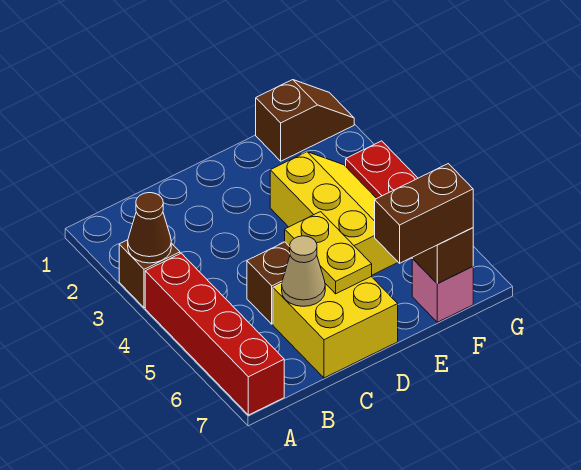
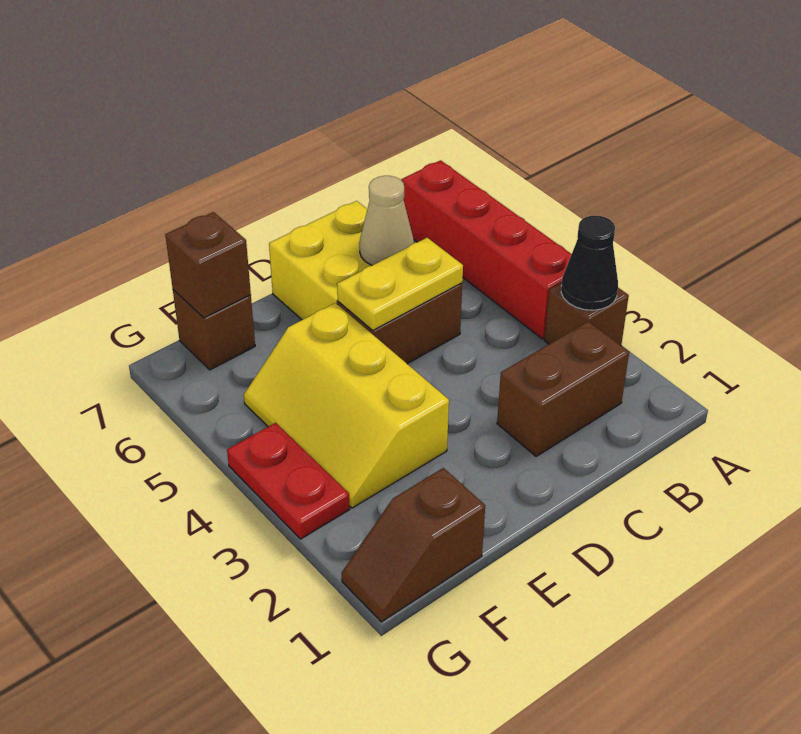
brown cone A3 level 2 -> black cone A3 level 2
yellow plate D5:D6 level 2 -> yellow plate C5:D5 level 2
brown brick E7:F7 level 3 -> brown brick B2:C2 level 1
pink brick F7 level 1 -> brown brick F7 level 1

